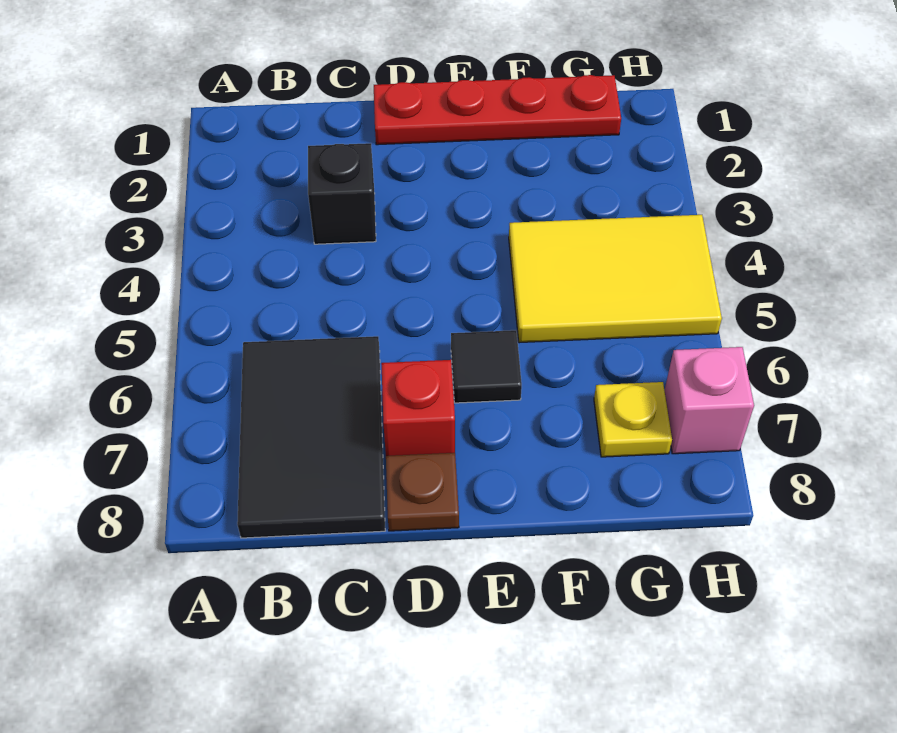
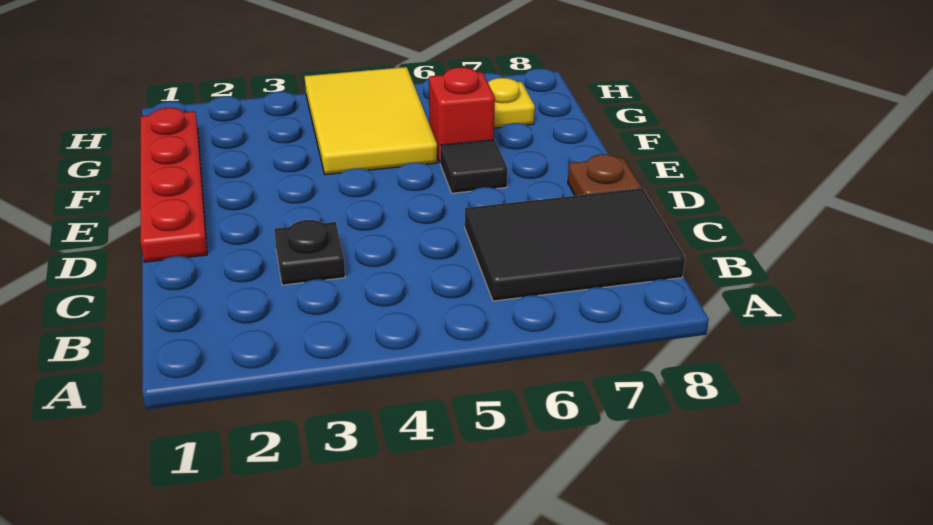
black brick C3 level 1 -> black plate C3 level 1
red brick D7 level 1 -> red brick F6 level 1
pink brick H7 level 1 -> none

